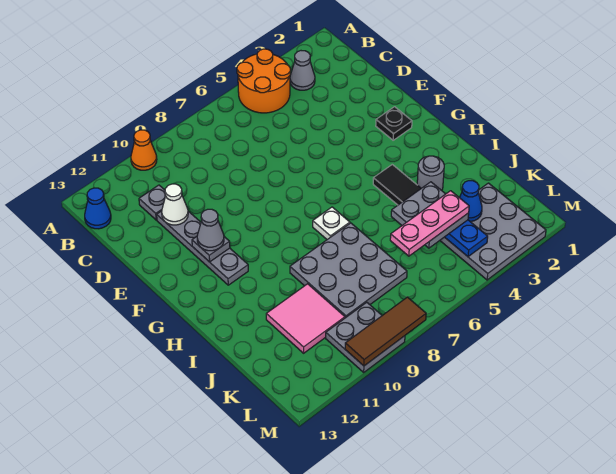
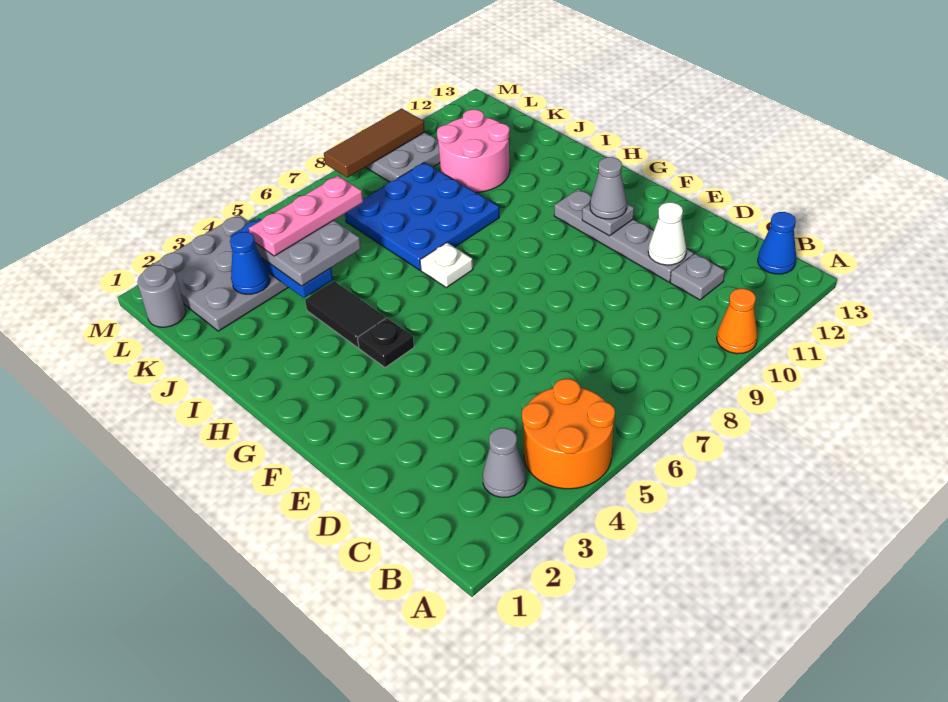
black plate F2 level 1 -> black plate G4 level 1
grey round brick I3 level 1 -> grey round brick L1 level 1
grey plate I7:K9 level 1 -> blue plate I7:K9 level 1
pink tile J10:K11 level 1 -> pink round brick J10:K11 level 1

